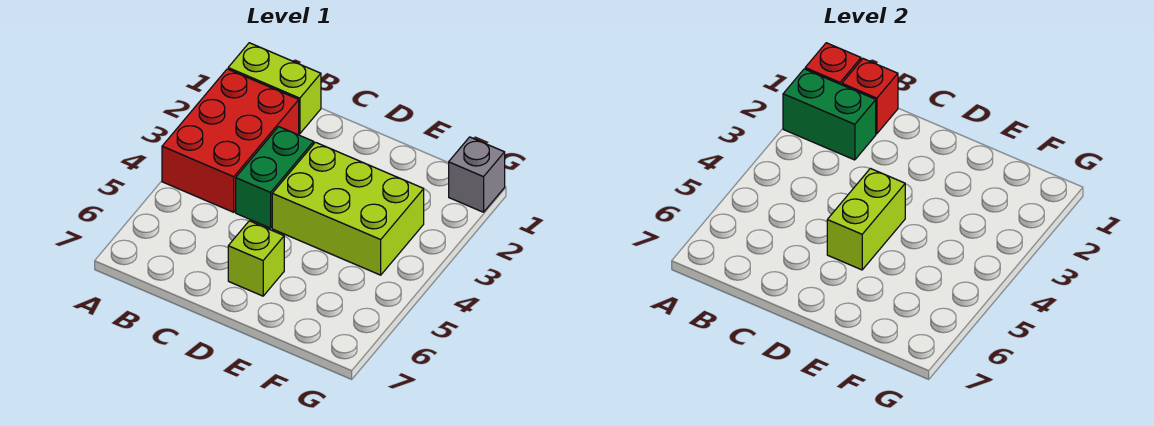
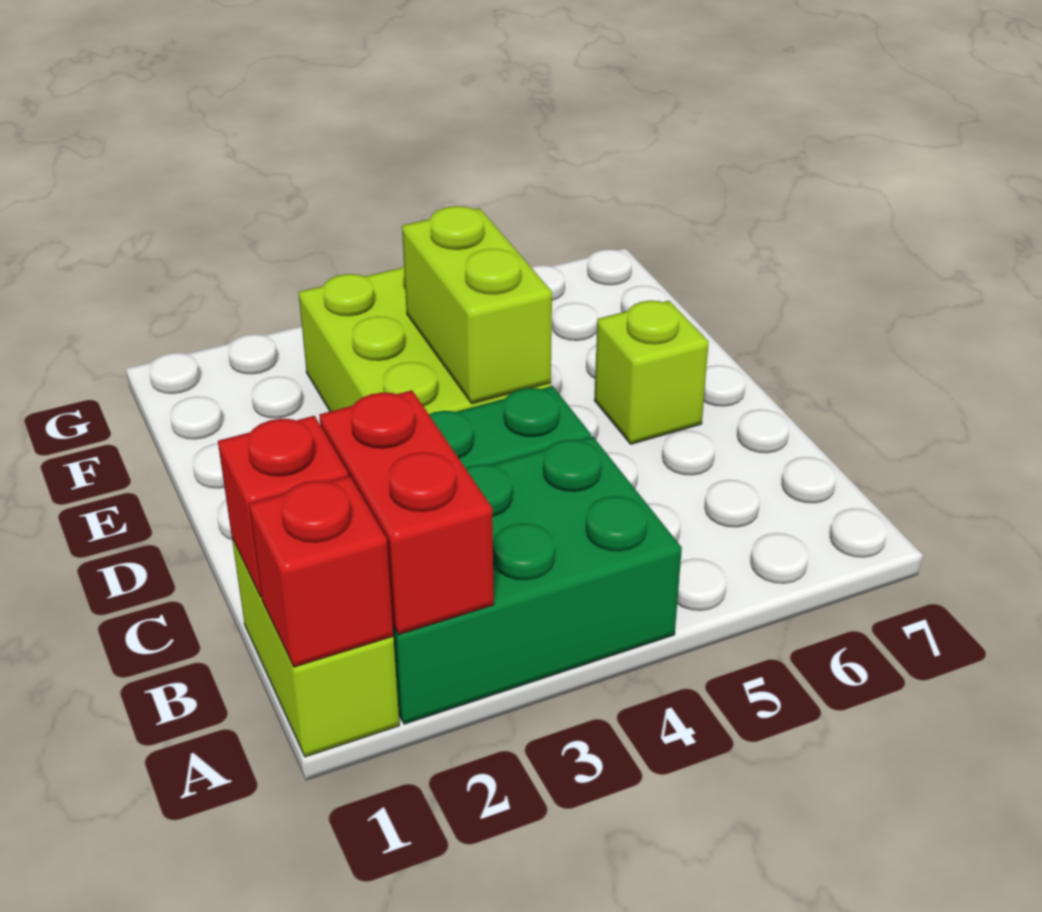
red brick A2:B4 level 1 -> green brick A2:B4 level 1
green brick A2:B2 level 2 -> red brick A2:B2 level 2
lime brick D4:D5 level 2 -> lime brick D4:E4 level 2
grey brick G1 level 1 -> none

